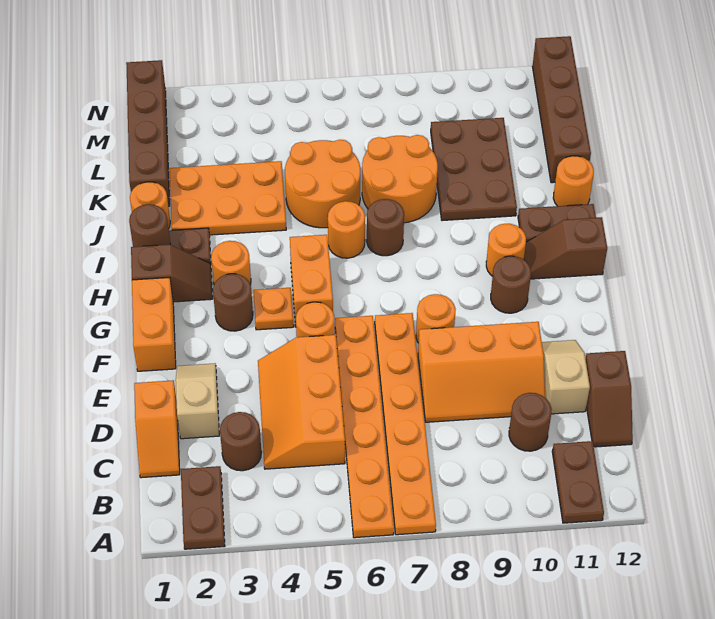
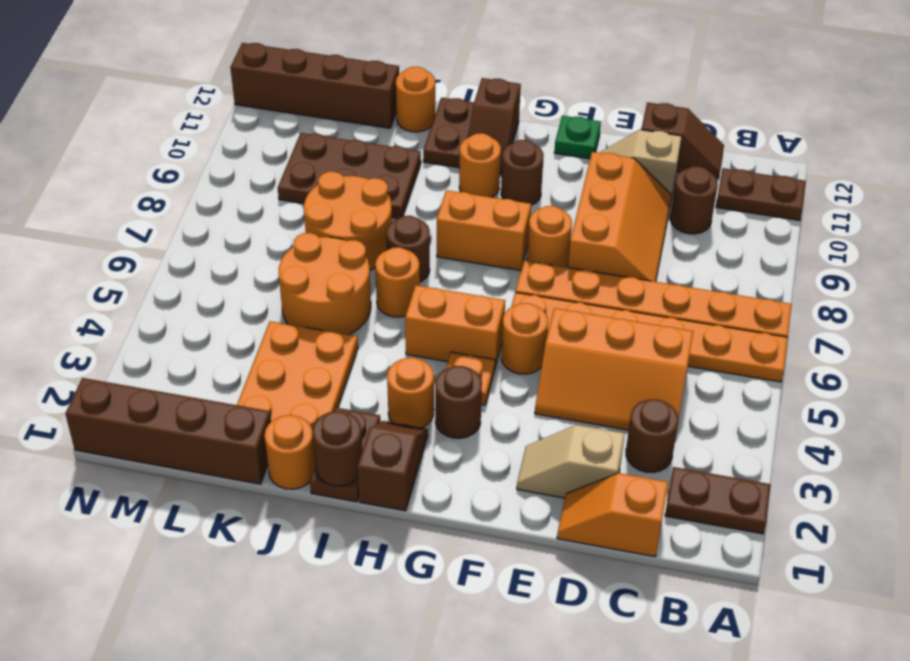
orange slope C1:D1 level 1 top D -> orange slope C1:D1 level 1 top C
orange brick F1:G1 level 1 -> orange brick G8:H8 level 1
none -> green plate F12 level 1

